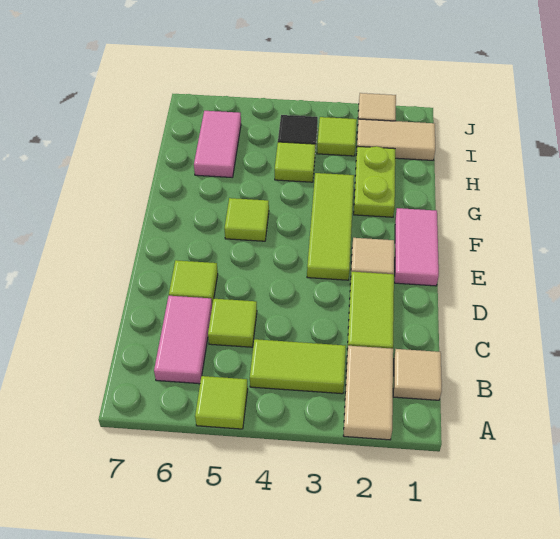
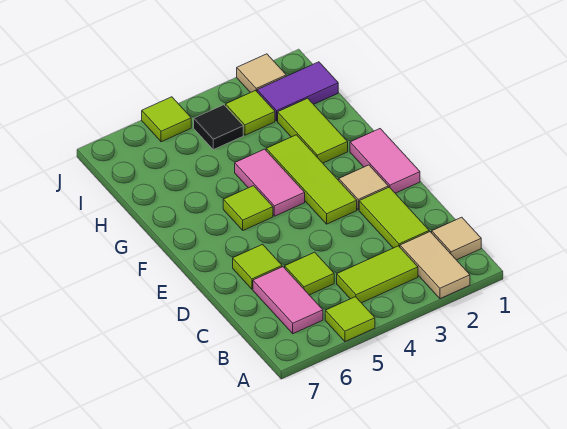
lime plate G2:H2 level 1 -> lime tile G2:H2 level 1
lime tile H4 level 1 -> lime tile J5 level 1
pink tile H6:I6 level 1 -> pink tile F4:G4 level 1
tan tile I1:I2 level 1 -> purple tile I1:I2 level 1

